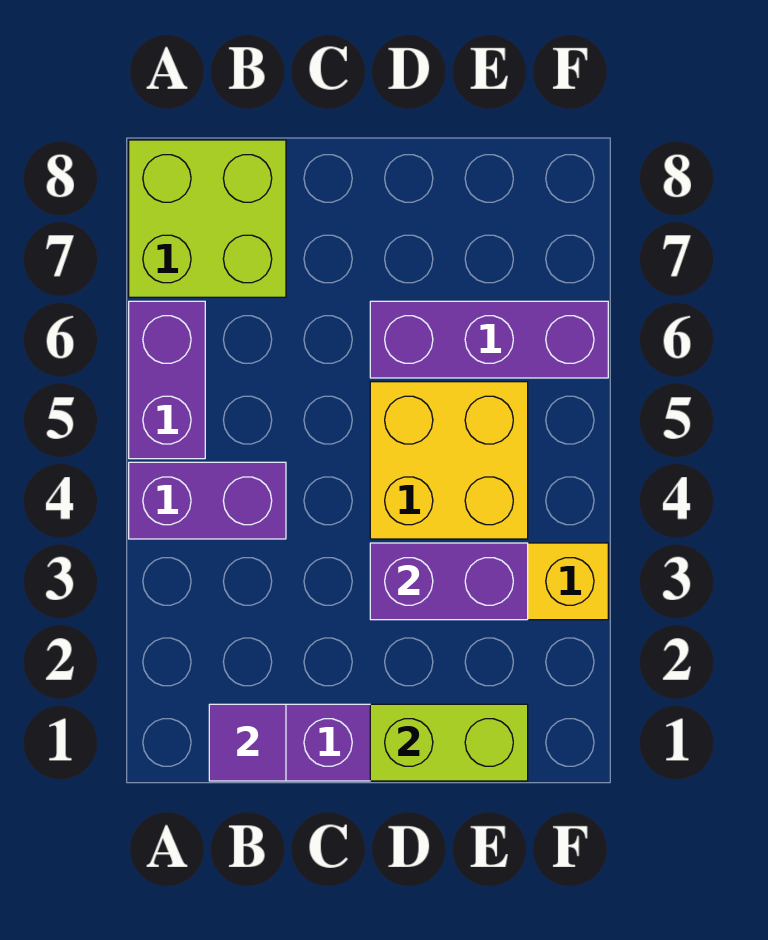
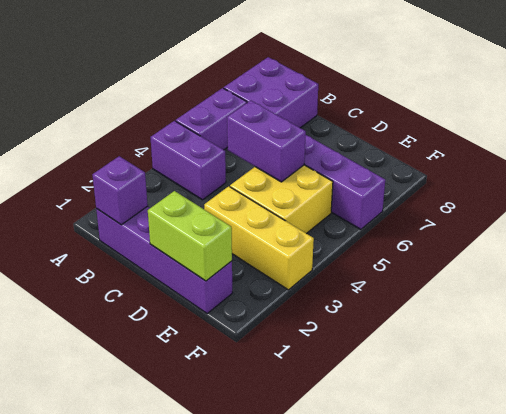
lime brick A7:B8 level 1 -> purple brick A7:B8 level 1
purple tile B1 level 2 -> purple brick B1 level 2
purple brick D3:E3 level 2 -> purple brick C5:D5 level 2

